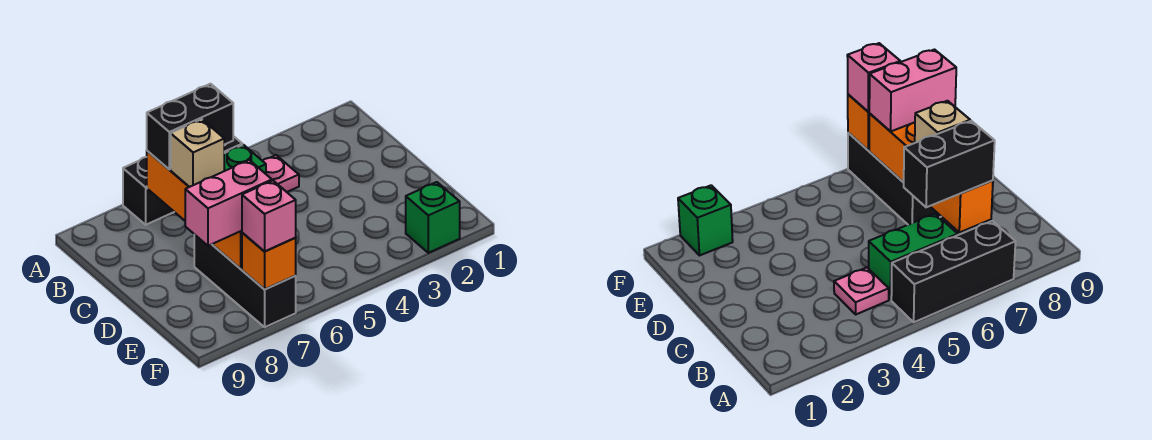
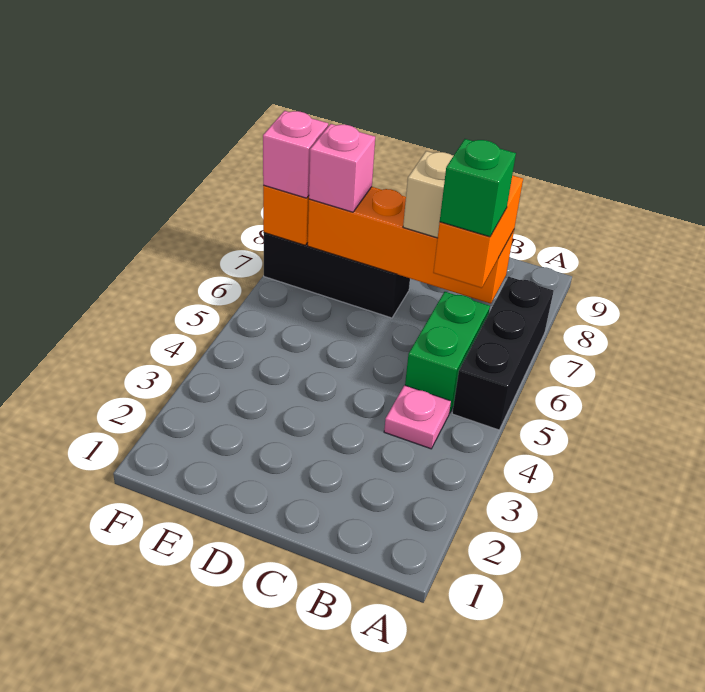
black brick B6:B7 level 3 -> orange brick B6:B7 level 3
pink brick E7:E8 level 3 -> pink brick E7 level 3
green brick F2 level 1 -> green brick B6 level 4

